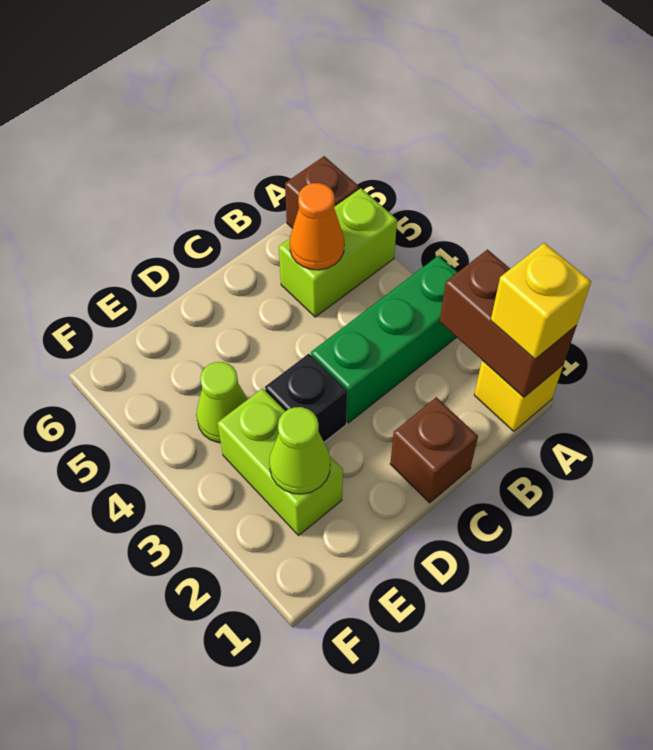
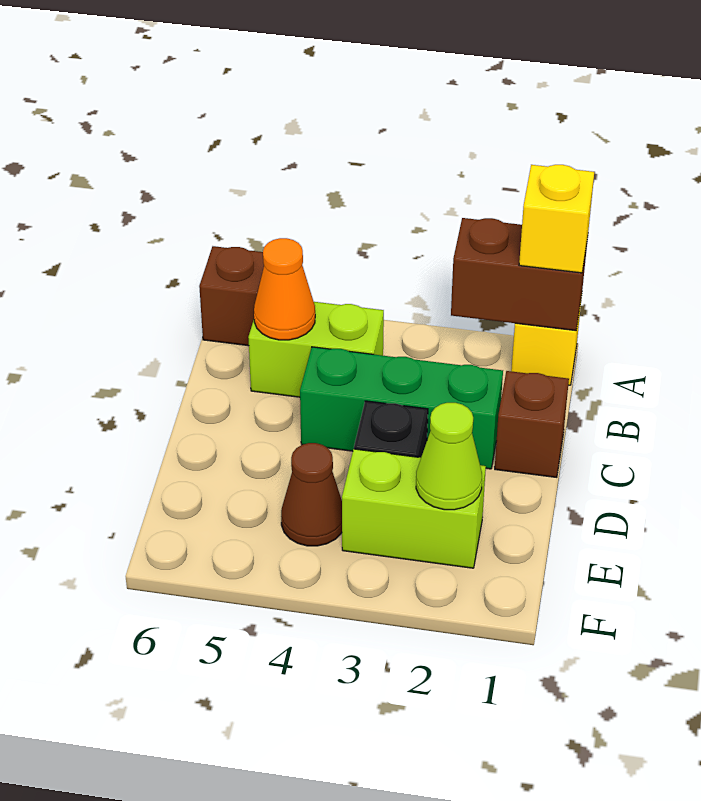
green brick A3:C3 level 1 -> green brick C2:C4 level 1
lime brick A5:B5 level 1 -> lime brick B4:B5 level 1
lime cone E4 level 1 -> brown cone E4 level 1

